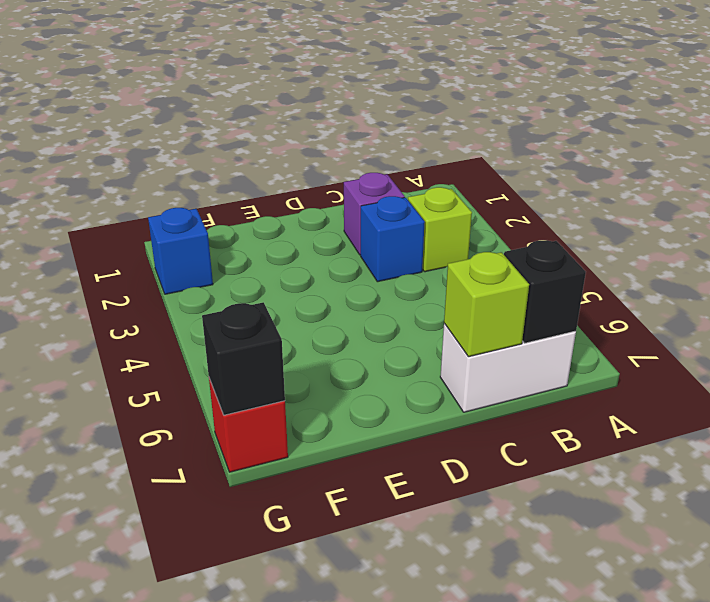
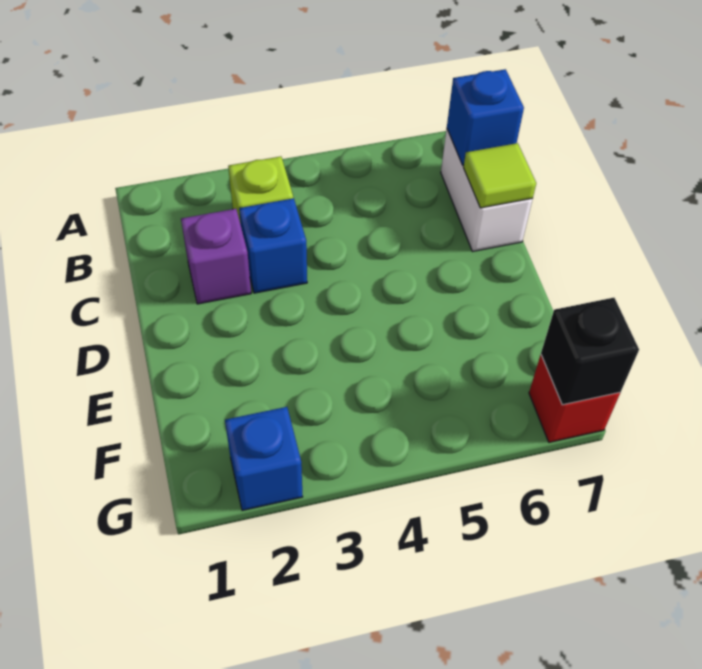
black brick B7 level 2 -> blue brick B7 level 2
lime brick C7 level 2 -> lime tile C7 level 2

